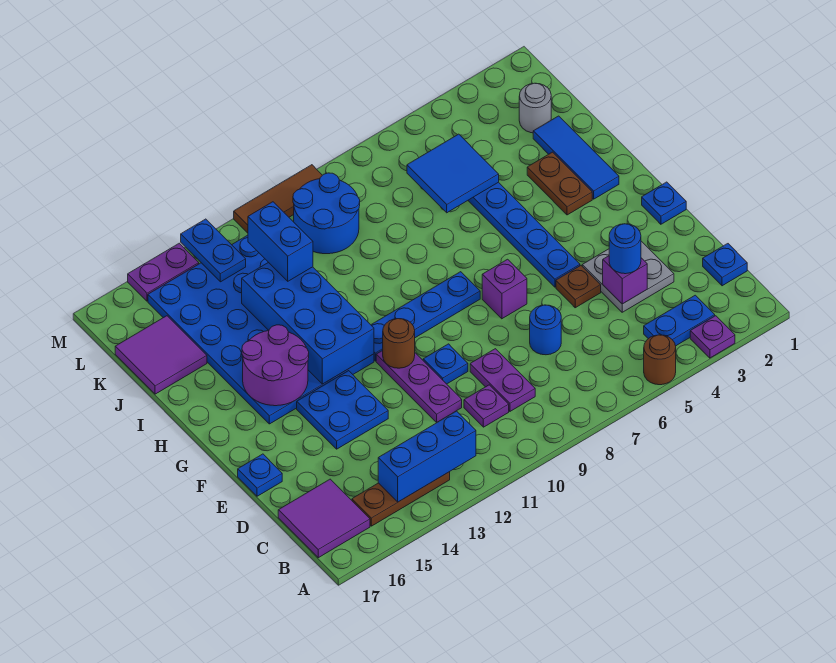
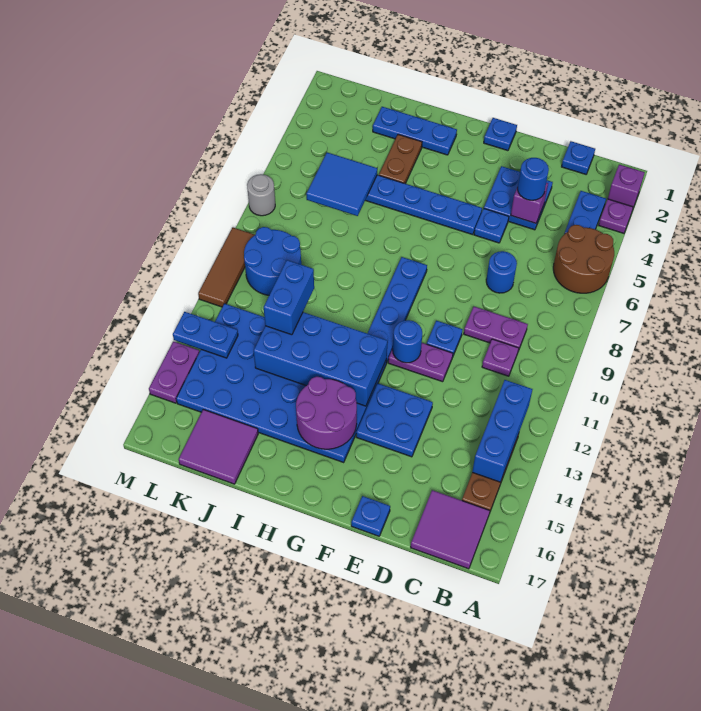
brown round brick A5 level 1 -> brown round brick A5:B6 level 1
grey plate D3:E4 level 1 -> blue plate D3:E4 level 1
purple plate D11:F11 level 1 -> purple plate E11:F11 level 1
brown plate E5 level 1 -> blue plate E5 level 1
purple brick F7 level 1 -> purple brick A2 level 1
brown round brick F11 level 2 -> blue round brick F11 level 2
blue tile H2:J2 level 1 -> blue plate H2:J2 level 1
brown plate H3:I3 level 1 -> brown plate I3:I4 level 1
blue brick J12:K12 level 3 -> blue brick J11:J12 level 3
grey round brick K2 level 1 -> grey round brick M7 level 1

